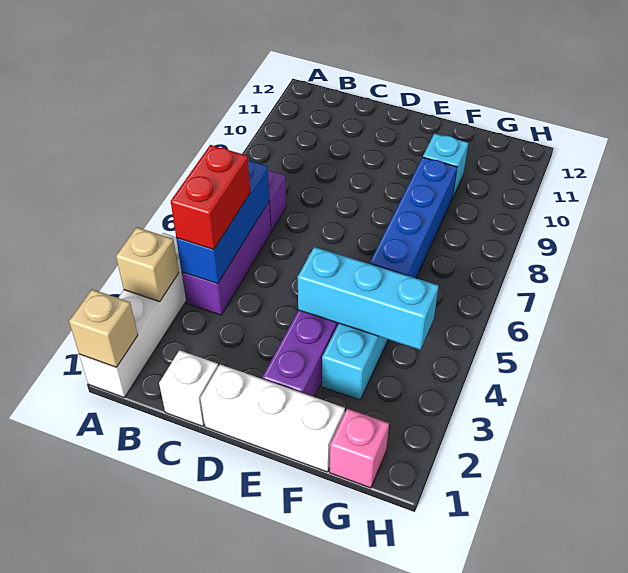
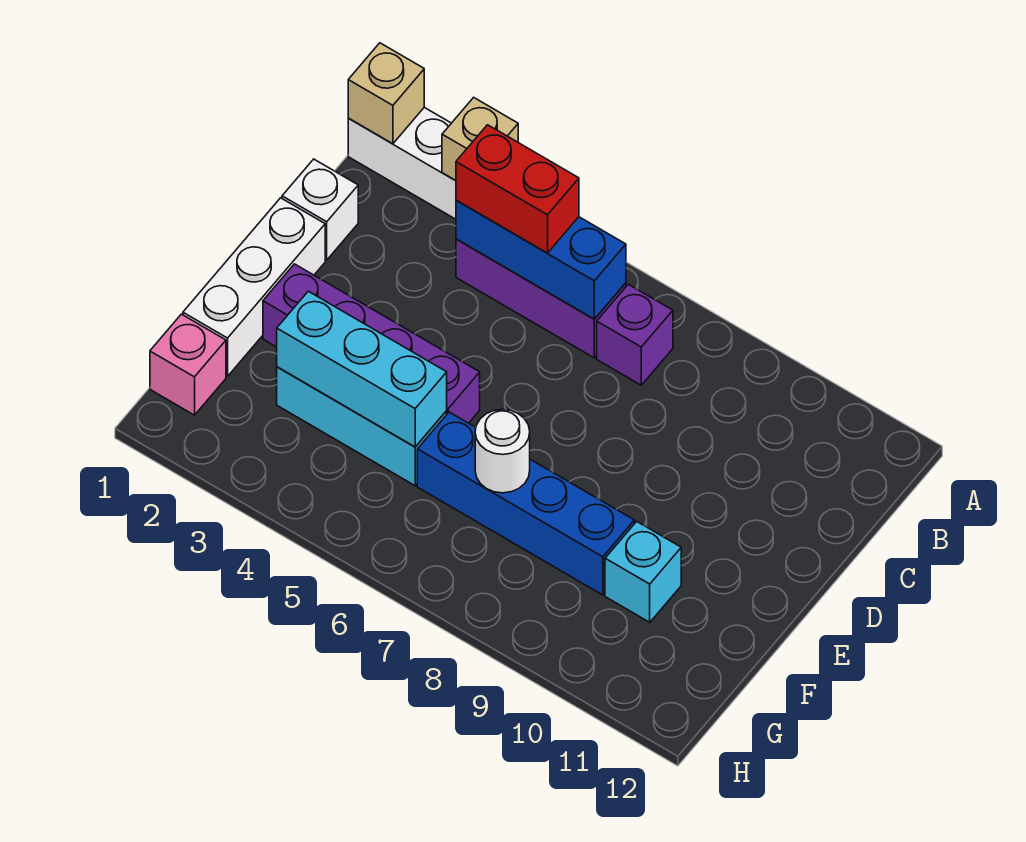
cyan brick E4:G4 level 2 -> cyan brick F3:F5 level 2
none -> white round brick F7 level 2

